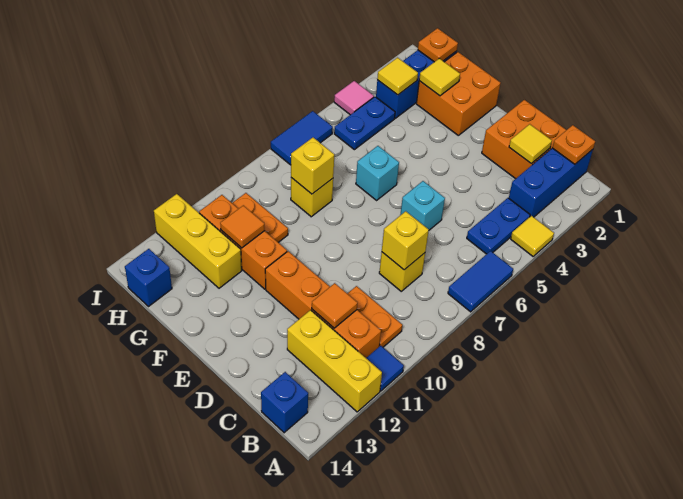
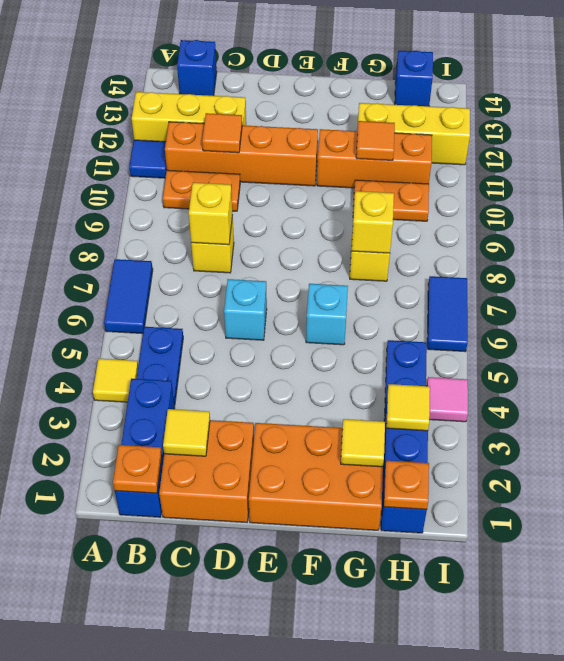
orange brick F1:G2 level 1 -> orange brick E1:G2 level 1

